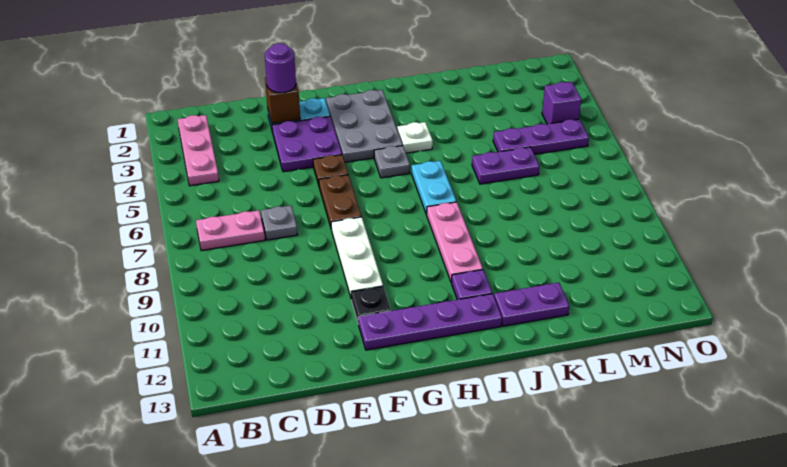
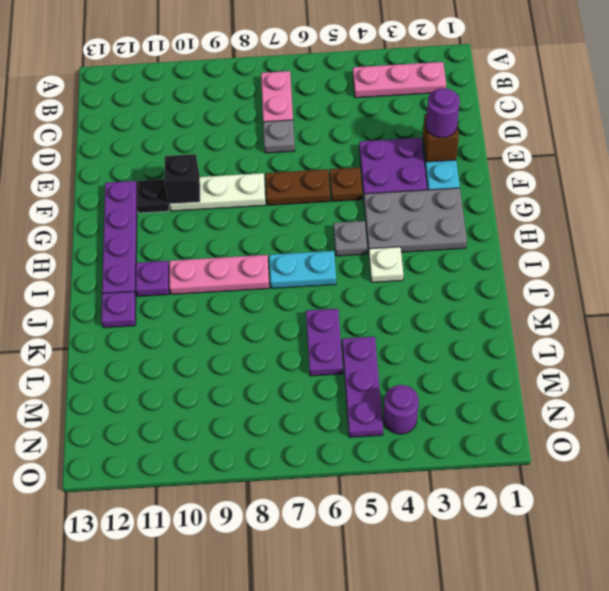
none -> black brick F10 level 2
purple plate J12:K12 level 1 -> purple plate J12 level 1
purple brick N4 level 1 -> purple round brick N4 level 1

